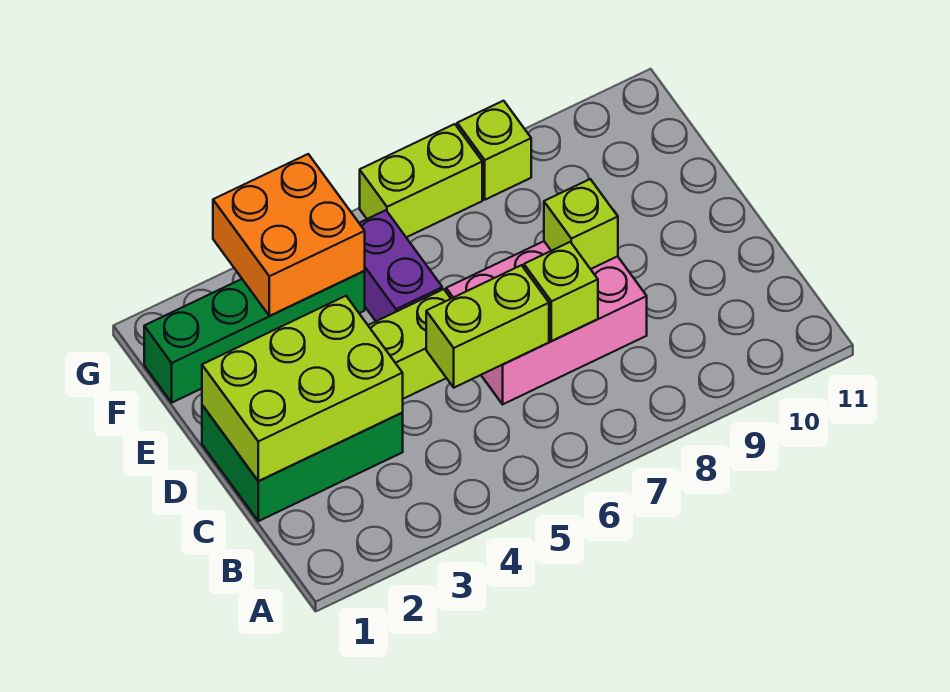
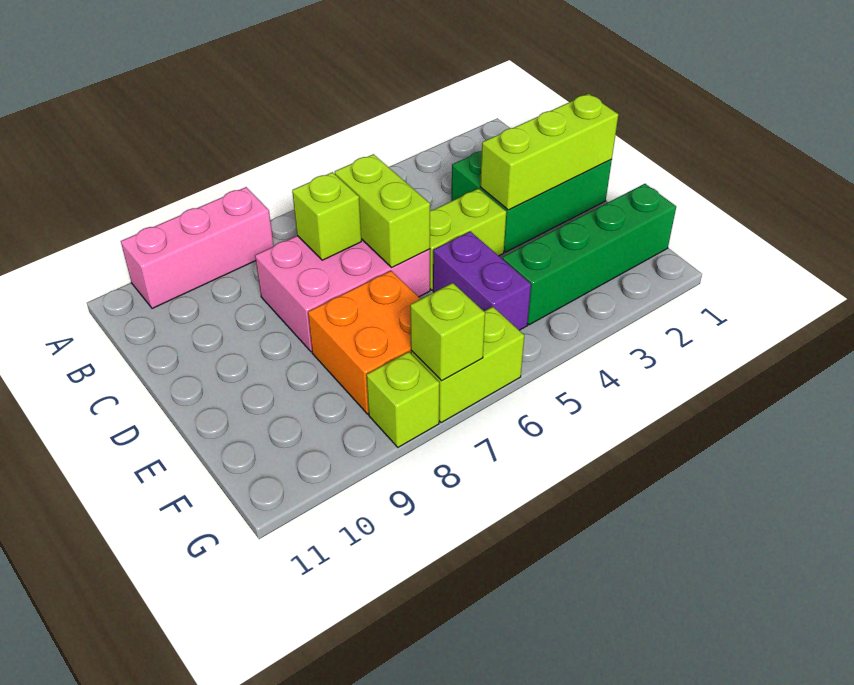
none -> pink brick A8:A10 level 1
lime brick C1:D3 level 2 -> lime brick D1:D3 level 2
lime brick C5:C6 level 2 -> lime brick C6:D6 level 2
lime brick D8 level 2 -> lime brick G7 level 2
orange brick F3:G4 level 2 -> orange brick E7:F8 level 1

